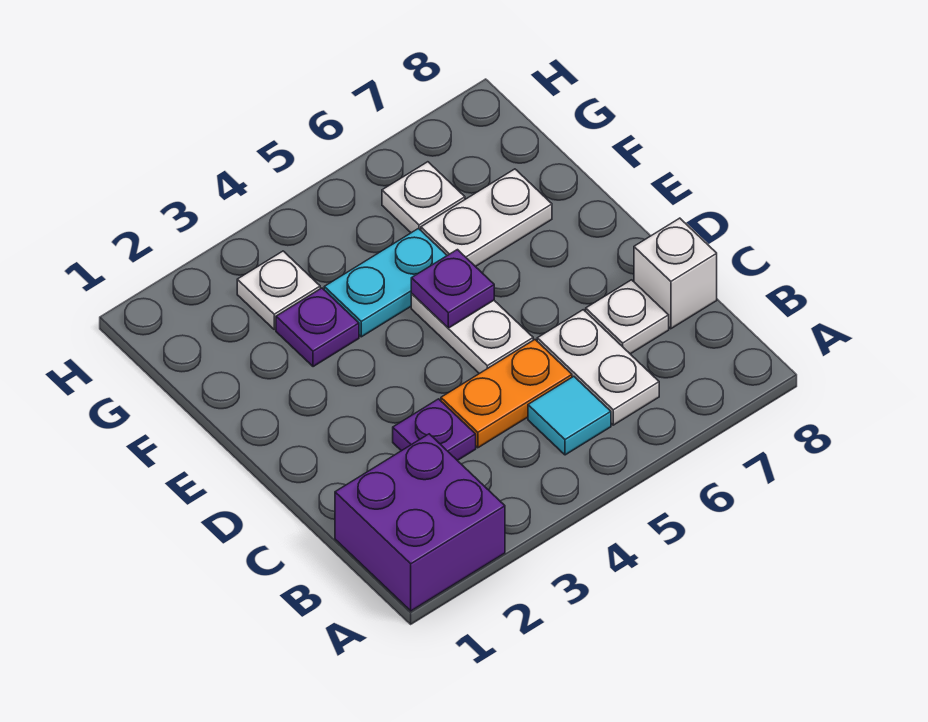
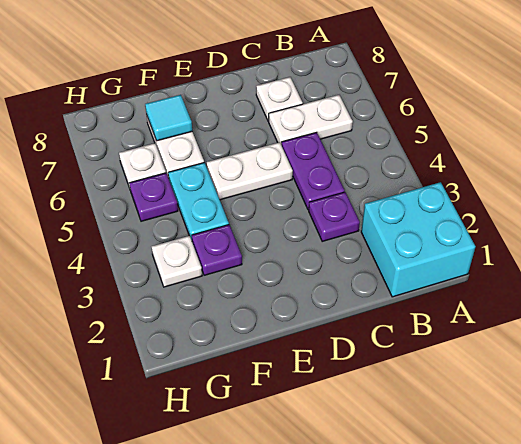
purple brick A1:B2 level 1 -> cyan brick A1:B2 level 1
cyan tile B5 level 1 -> cyan tile F7 level 2
orange plate C4:C5 level 1 -> purple plate C4:C5 level 1
white brick C8 level 1 -> none
purple plate E5 level 2 -> purple plate G5 level 1

